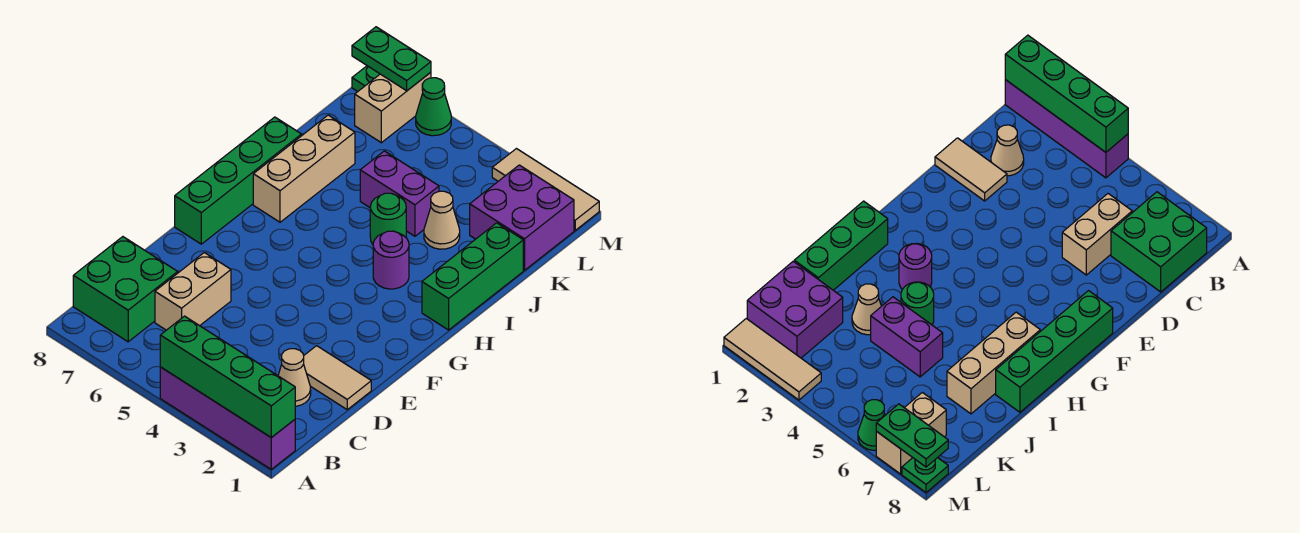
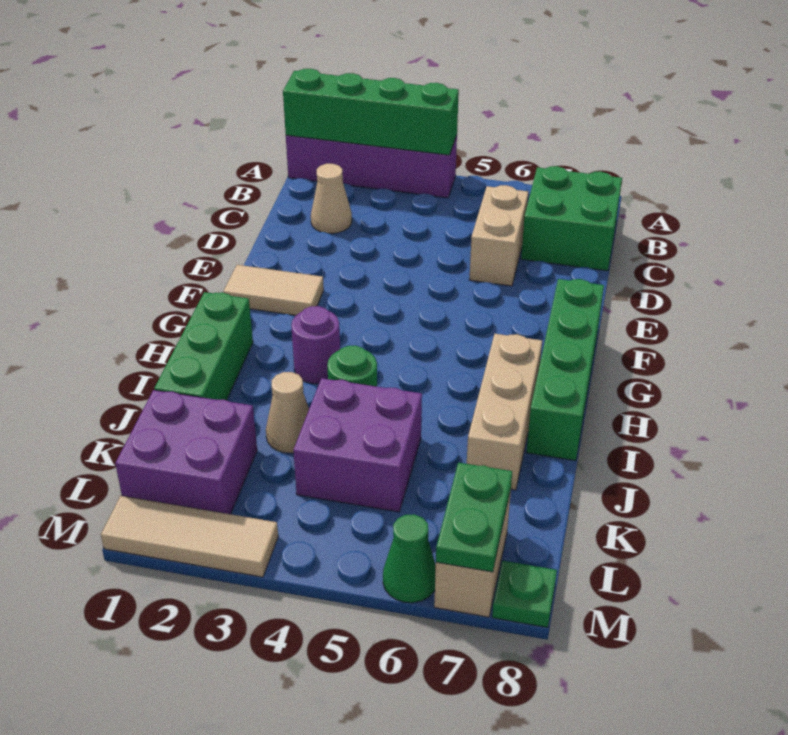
tan tile D1:D2 level 1 -> tan tile F1:F2 level 1
purple brick J4:J5 level 1 -> purple brick J4:K5 level 1
green plate M7:M8 level 2 -> green plate L7:M7 level 2

